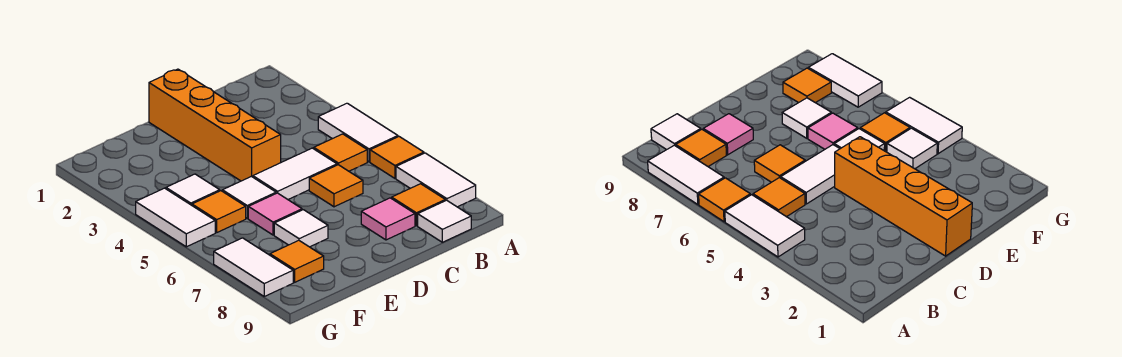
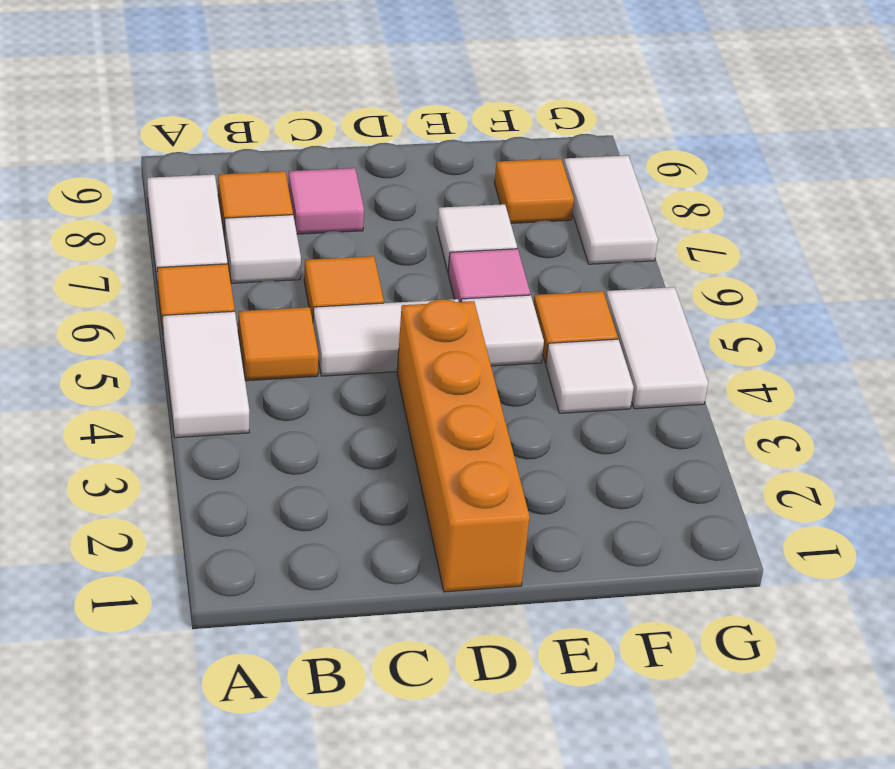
white tile B9 level 1 -> white tile B7 level 1

